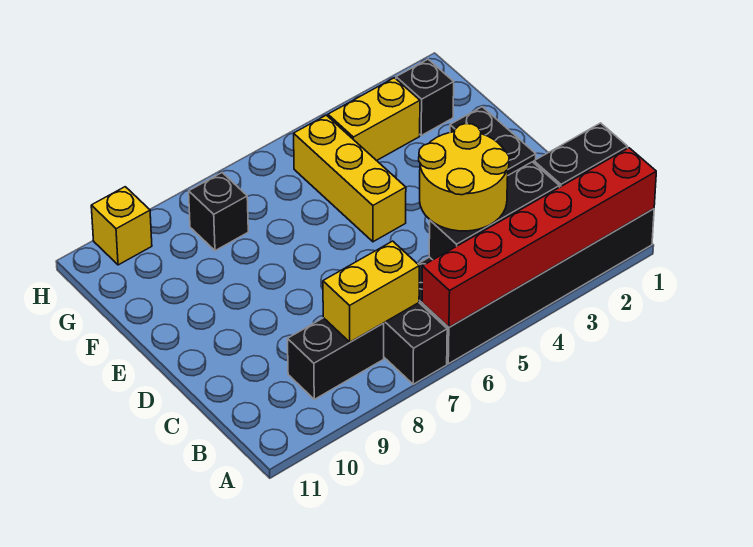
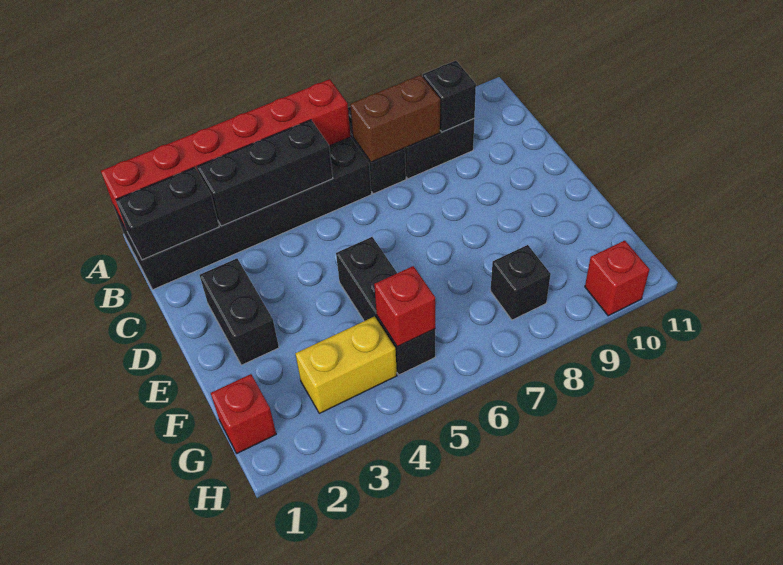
yellow round brick B4:C5 level 3 -> none
yellow brick B7:B8 level 2 -> brown brick B7:B8 level 2
yellow brick E5:G5 level 1 -> black brick E5:G5 level 1
none -> red brick G1 level 1
black brick G2 level 1 -> black brick B9 level 2
none -> red brick G5 level 2
yellow brick H10 level 1 -> red brick H10 level 1

